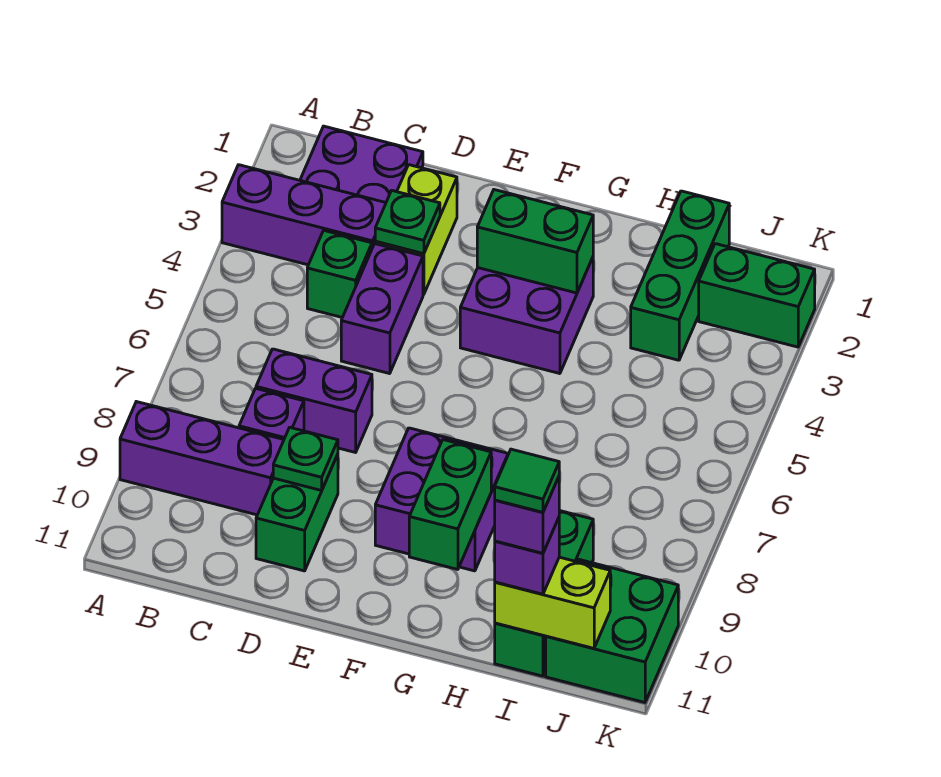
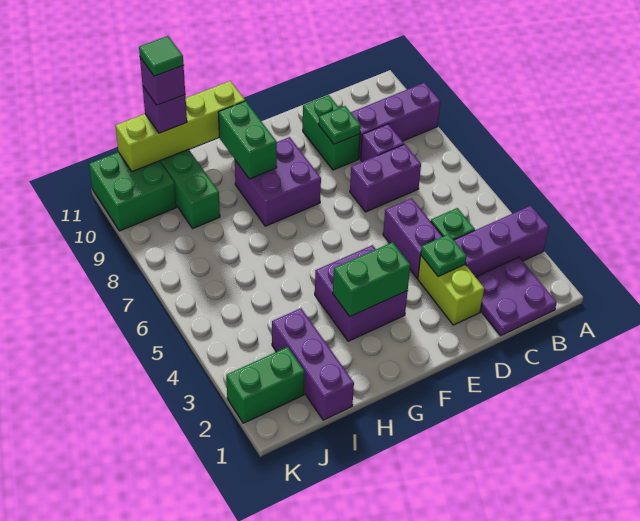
green brick I1:I3 level 1 -> purple brick I1:I3 level 1
lime brick I11:J11 level 2 -> lime brick G11:J11 level 2

